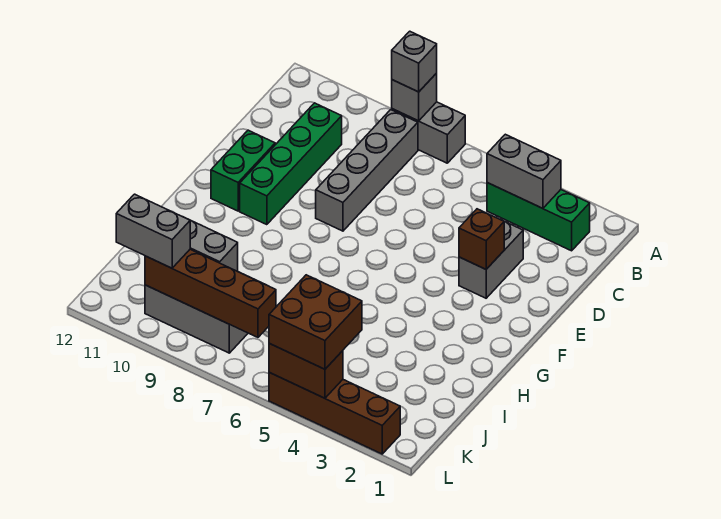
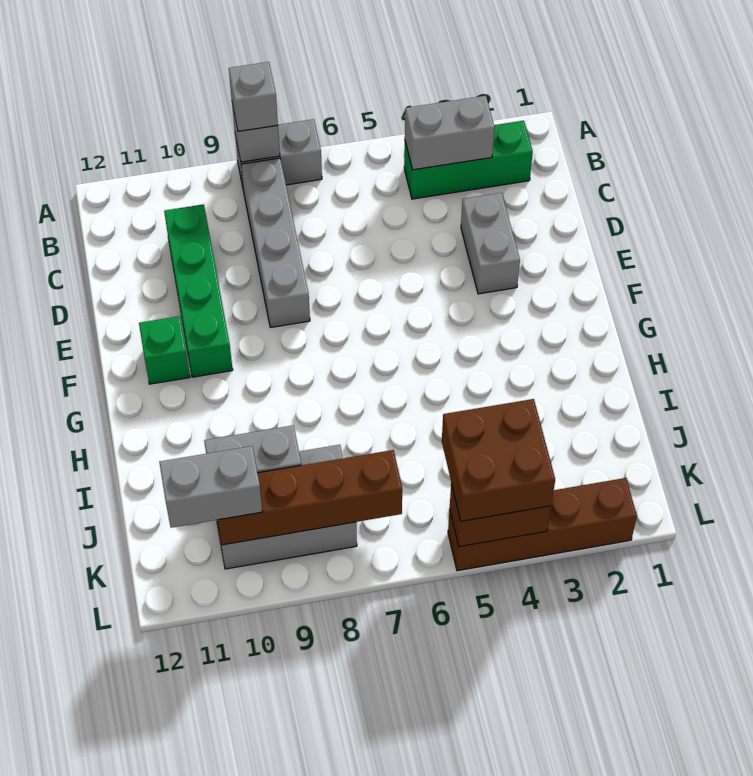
brown brick E3 level 2 -> none
green brick E11:F11 level 1 -> green brick F11 level 1

